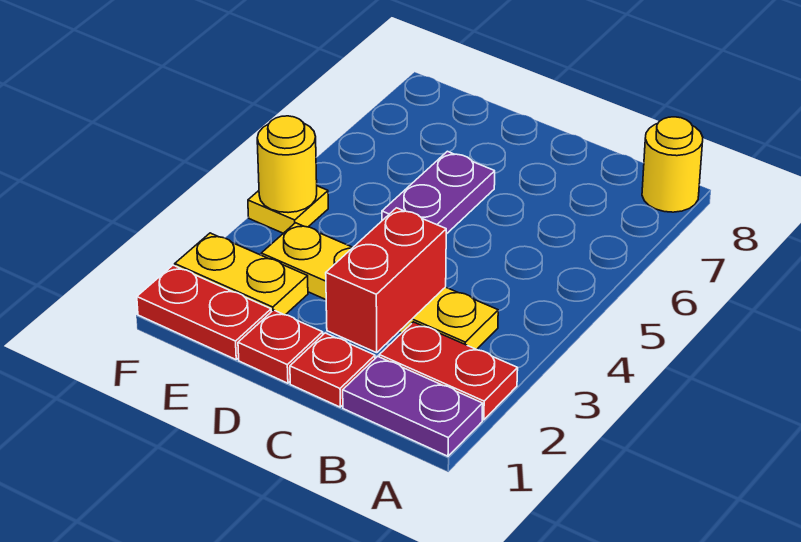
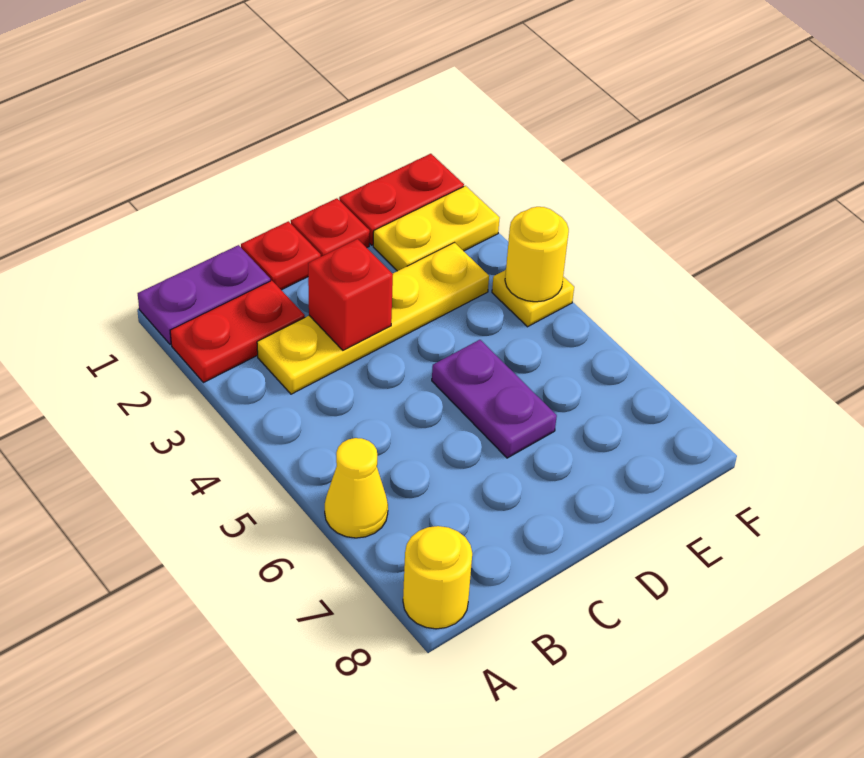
none -> yellow cone A6 level 1
red brick C2:C3 level 2 -> red brick C3 level 2

